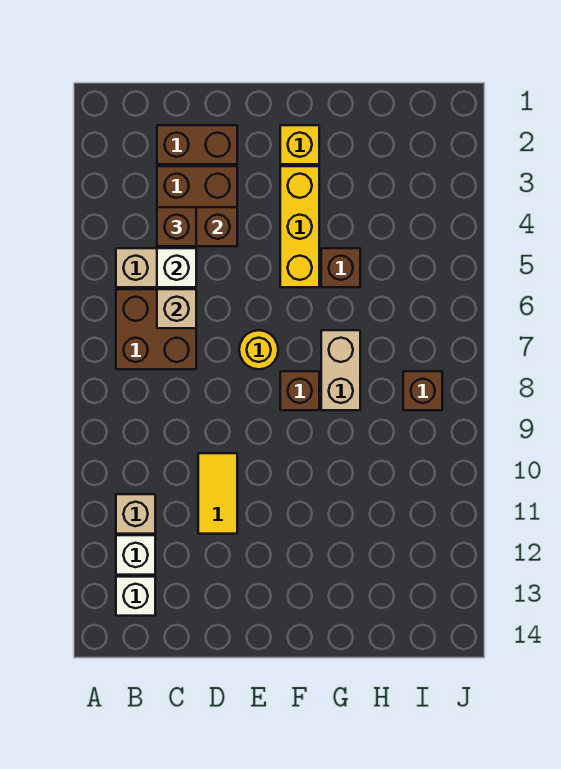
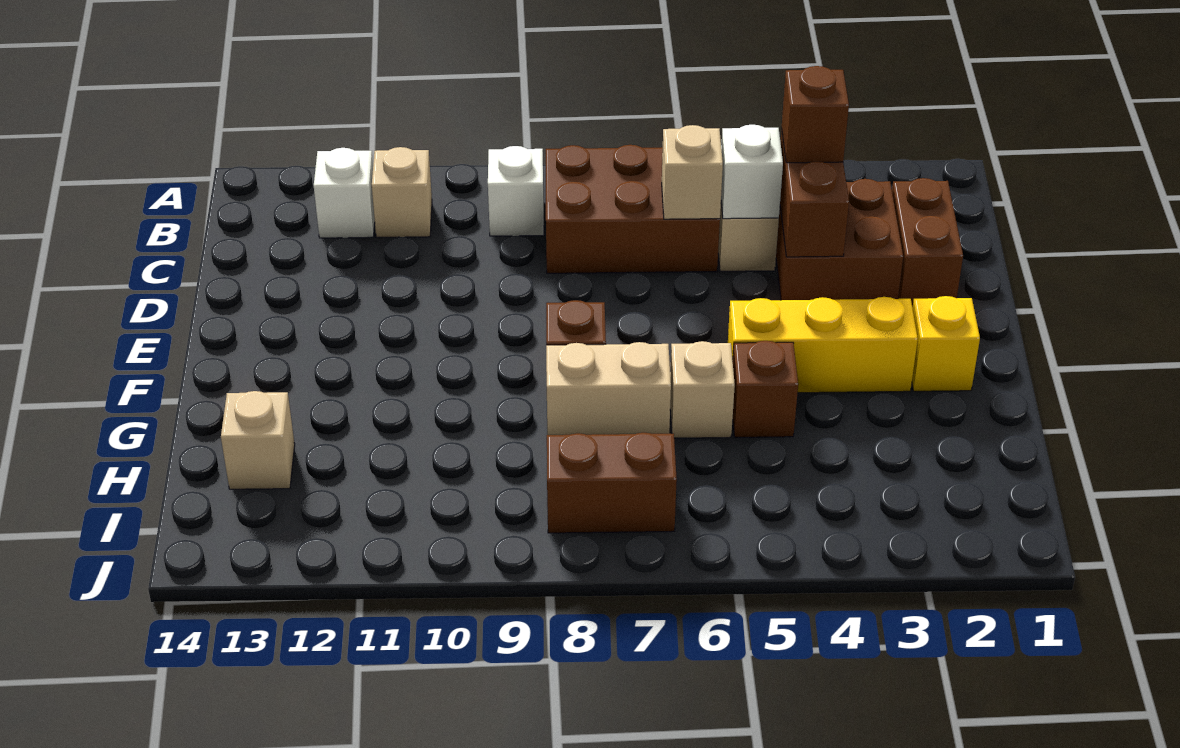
brown brick B6:C7 level 1 -> brown brick B6:C8 level 1
white brick B13 level 1 -> white brick B9 level 1
yellow tile D10:D11 level 1 -> none
yellow round brick E7 level 1 -> none
none -> tan brick G6 level 1
none -> tan brick H13 level 1
brown brick I8 level 1 -> brown brick I7:I8 level 1

